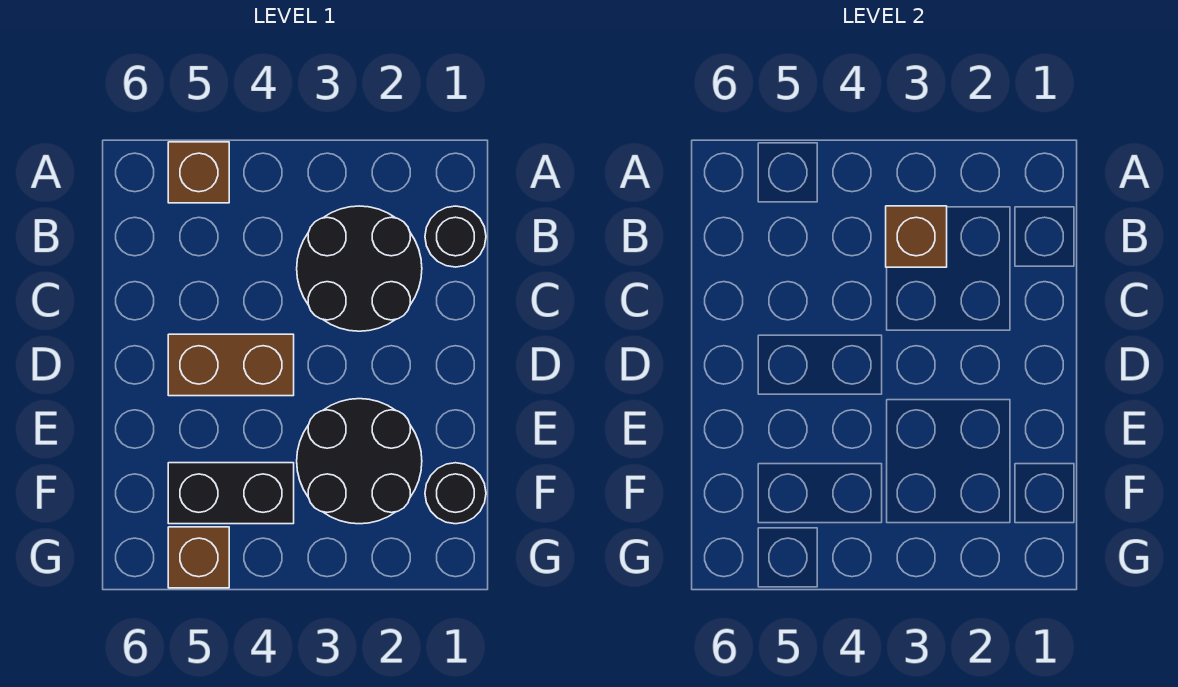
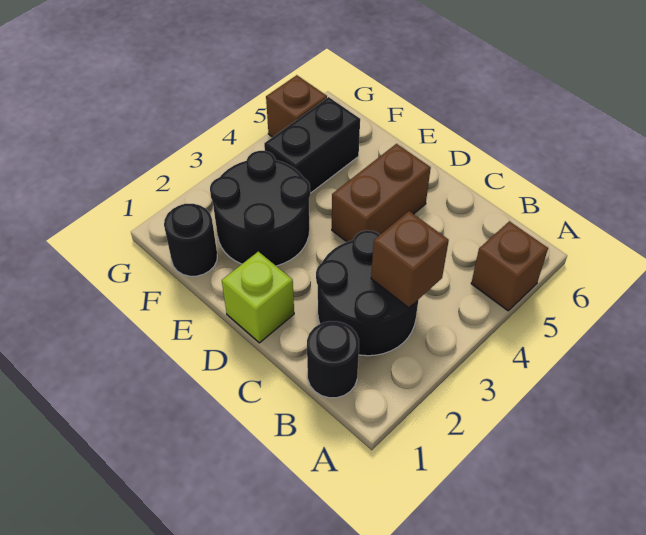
none -> lime brick D1 level 1

